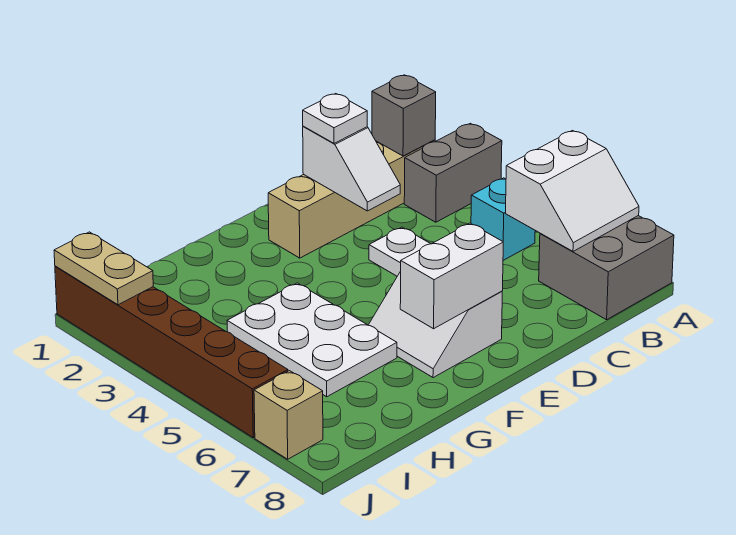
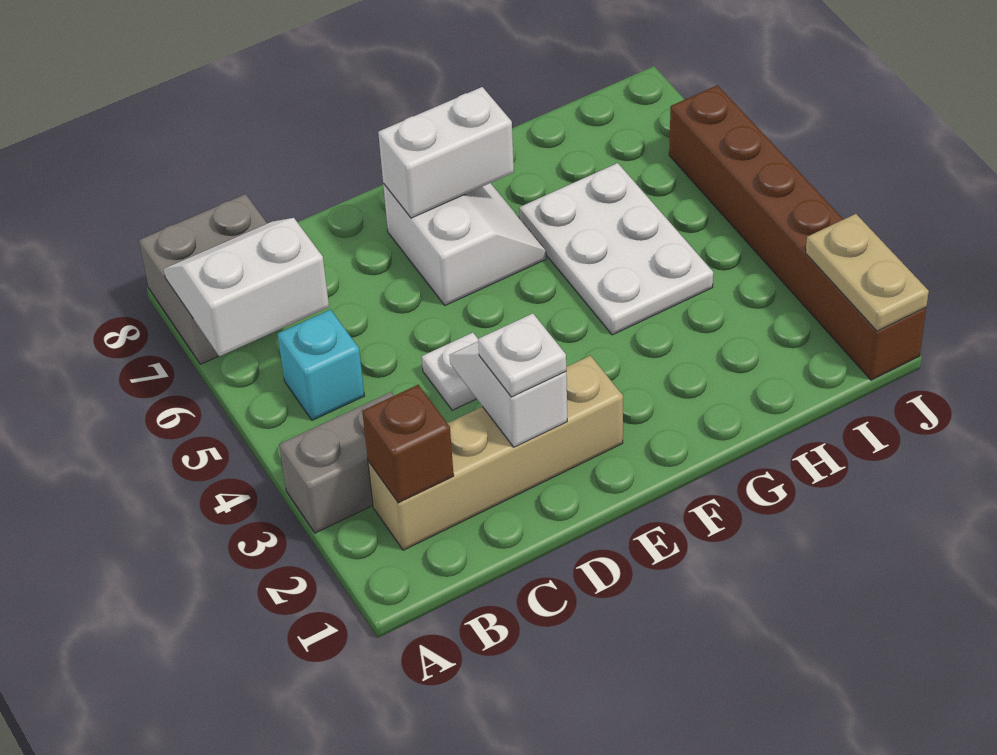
grey brick B2 level 2 -> brown brick B2 level 2
tan brick J7 level 1 -> none

